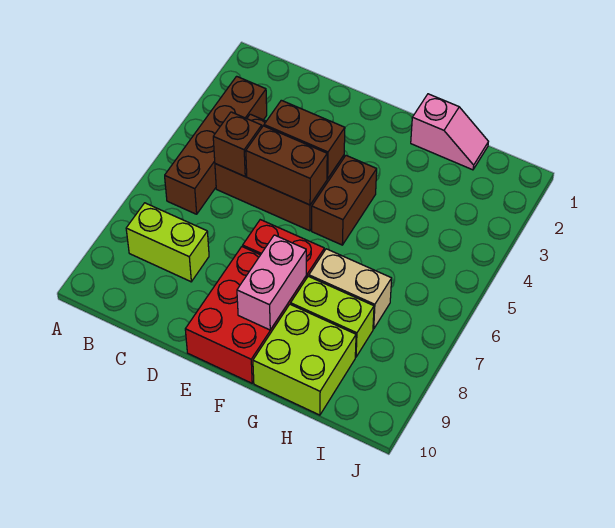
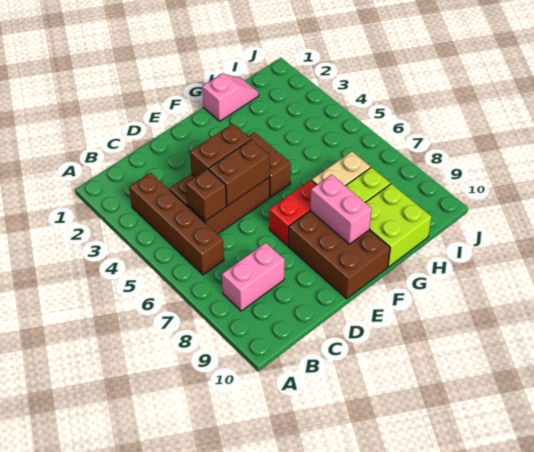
lime brick B8:C8 level 1 -> pink brick B8:C8 level 1
red brick E8:F10 level 1 -> brown brick E8:F10 level 1

